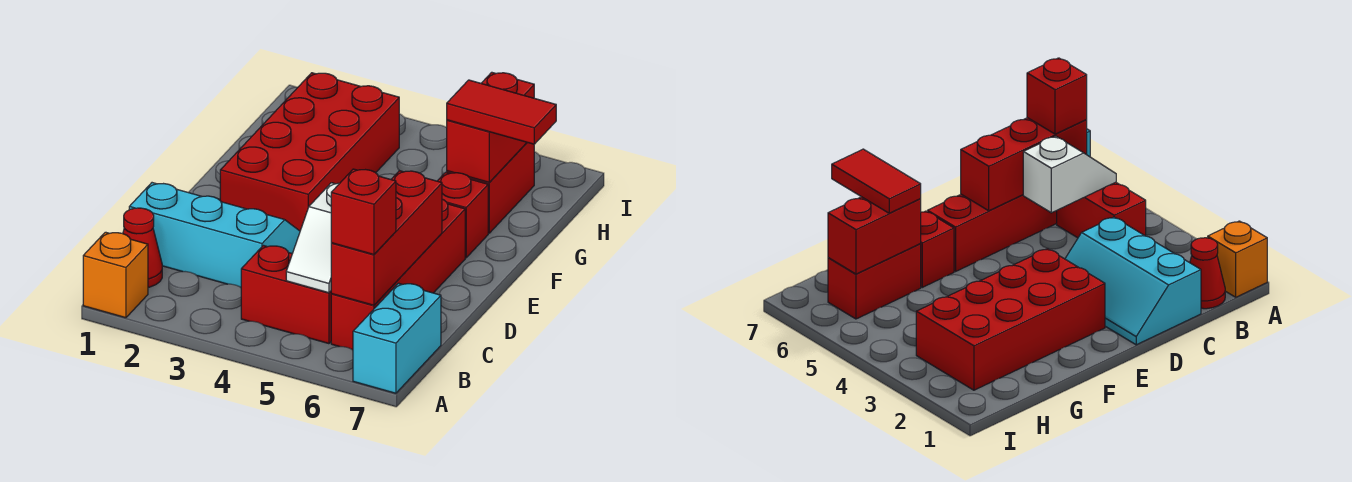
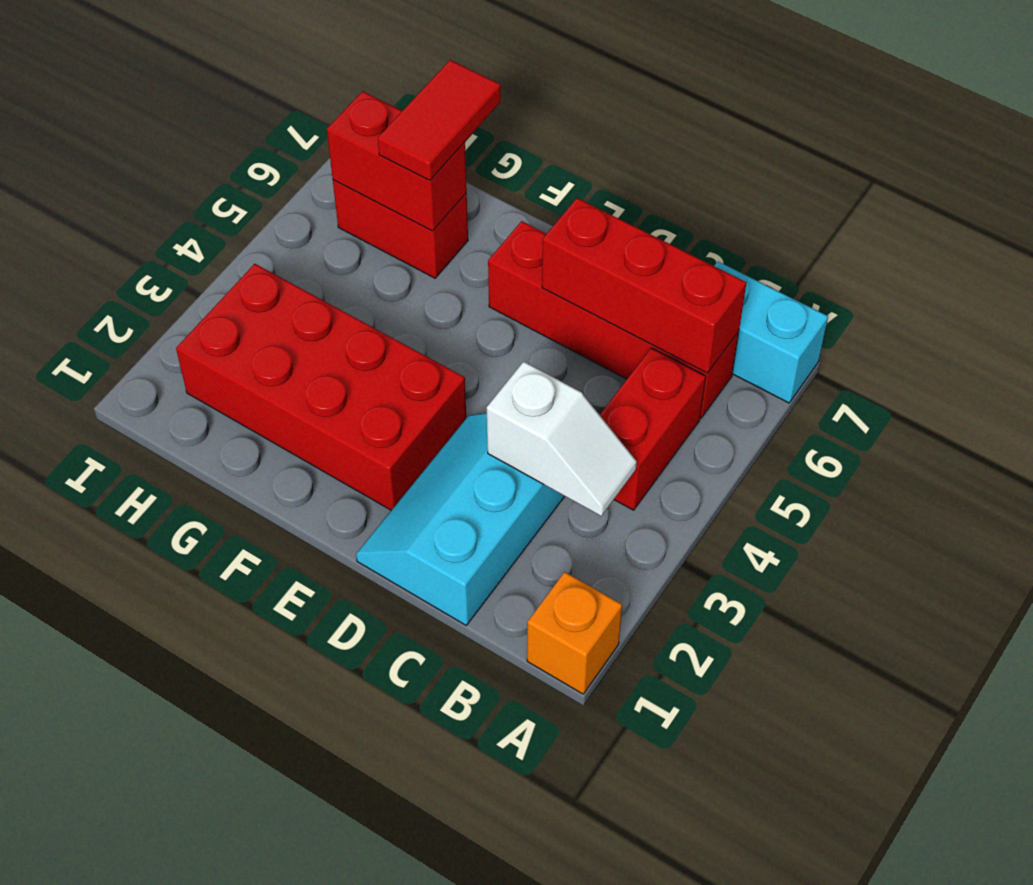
red cone B1 level 1 -> none
white slope B5:C5 level 2 top C -> white slope B3:C3 level 2 top C
red brick B6 level 3 -> none
red brick F6 level 1 -> none

